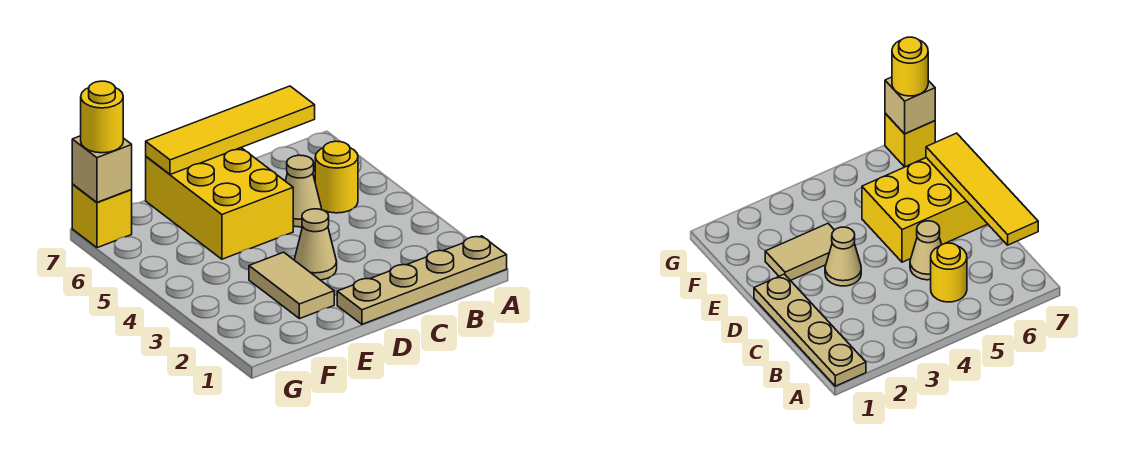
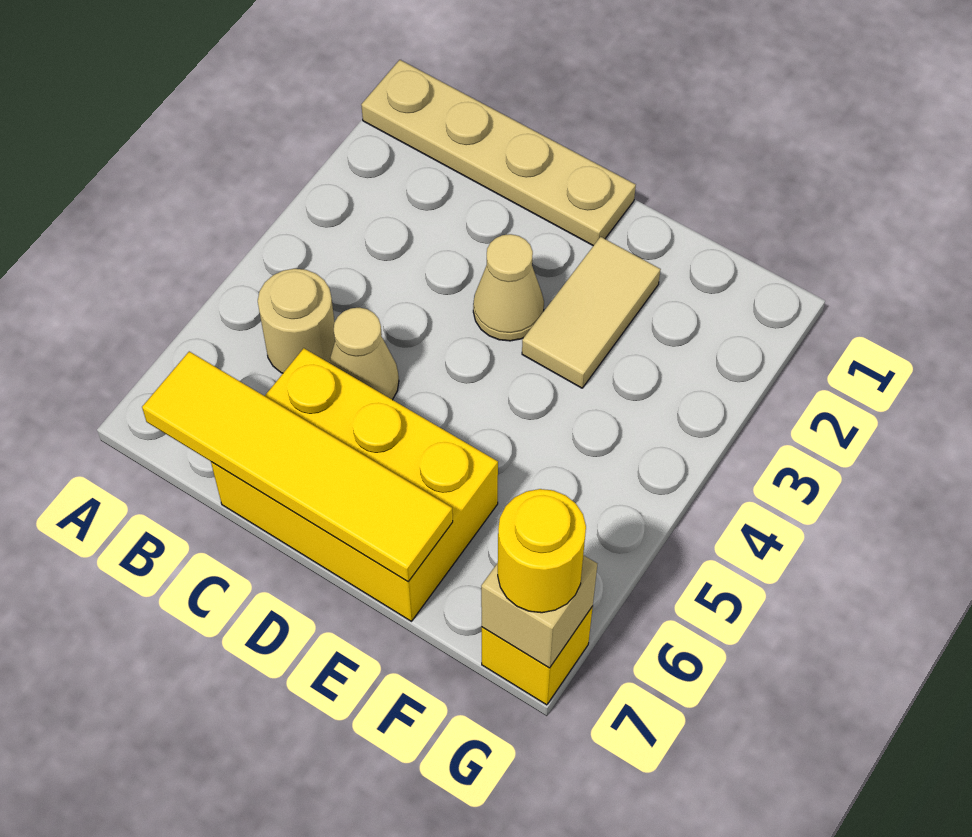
yellow round brick B5 level 1 -> tan round brick B5 level 1
yellow brick D5:E7 level 1 -> yellow brick C6:E7 level 1

